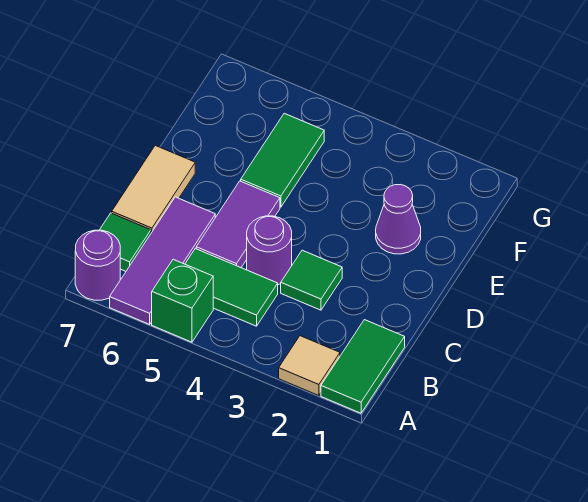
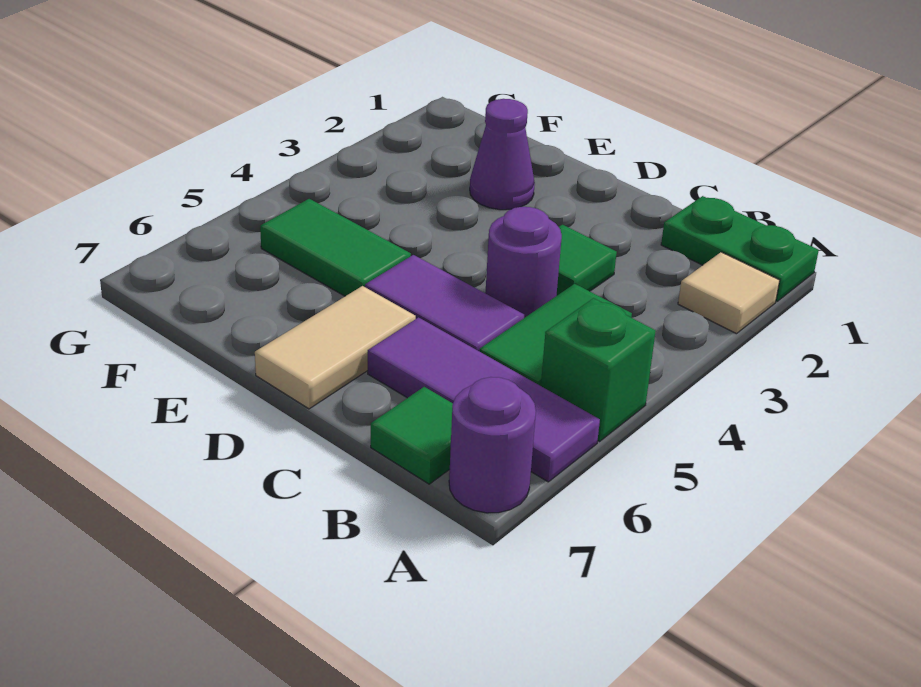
green tile A1:B1 level 1 -> green plate A1:B1 level 1
tan tile C7:D7 level 1 -> tan tile D6:D7 level 1

